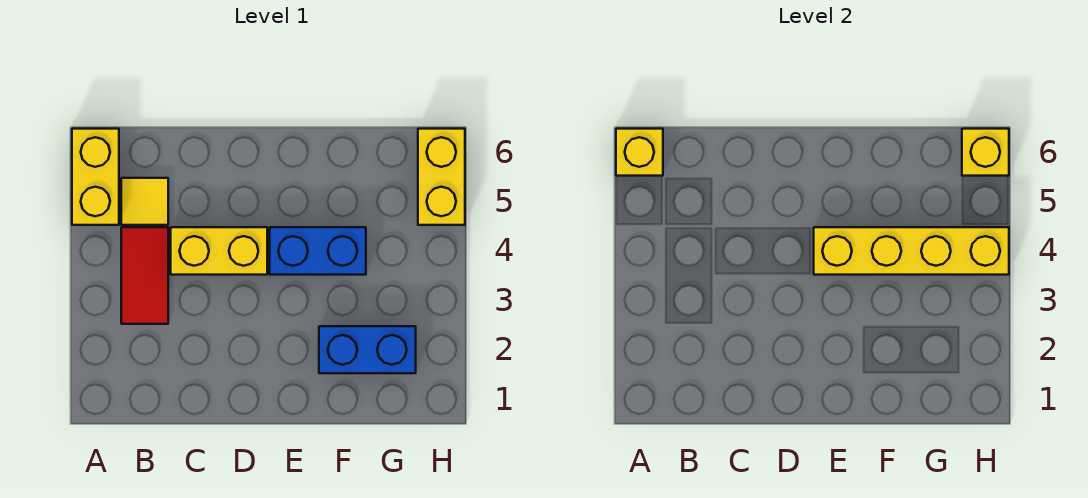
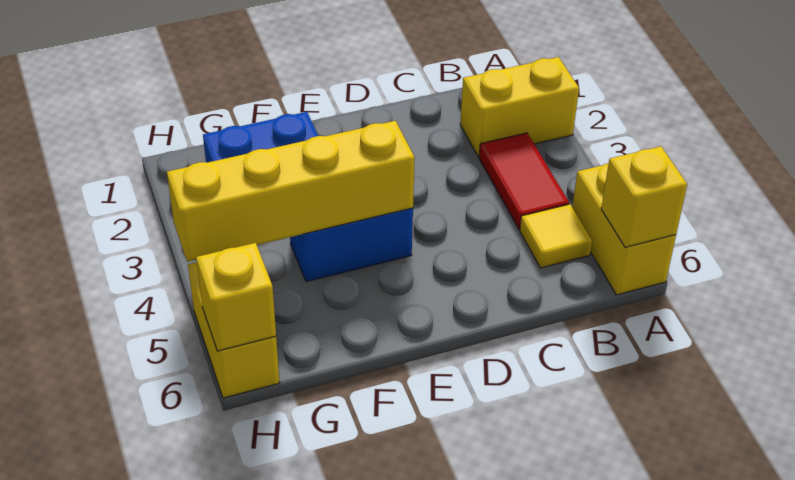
yellow brick C4:D4 level 1 -> yellow brick A2:B2 level 1

